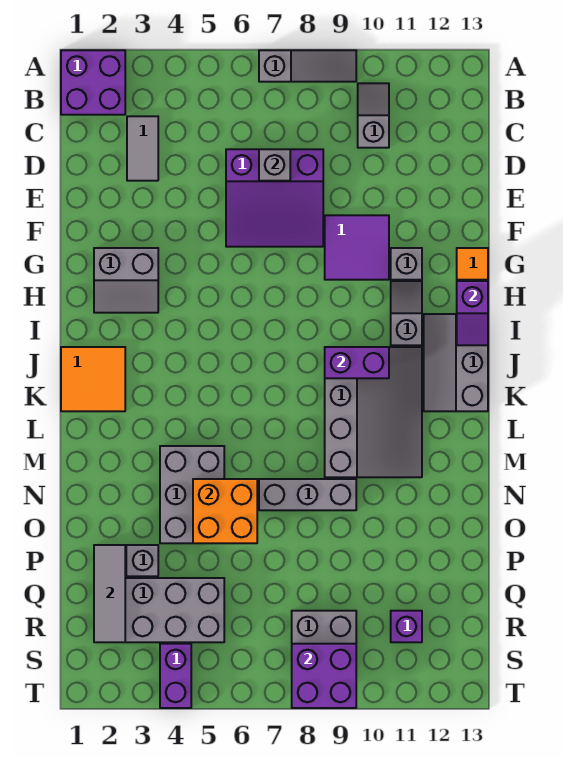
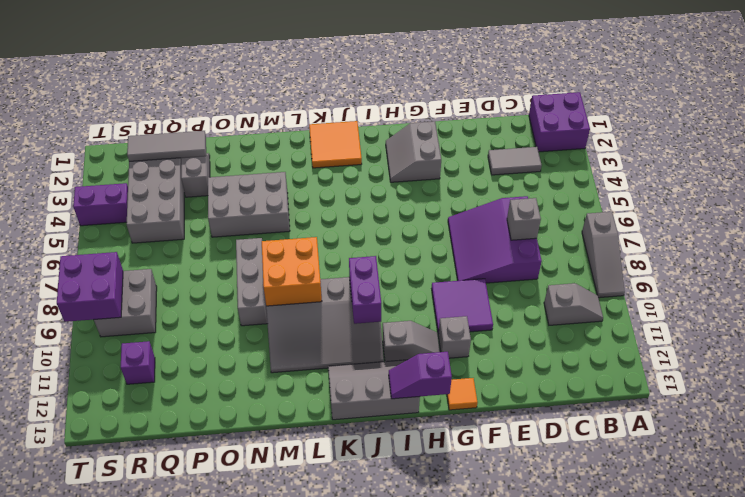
orange brick N5:O6 level 2 -> orange brick L8:M9 level 2

